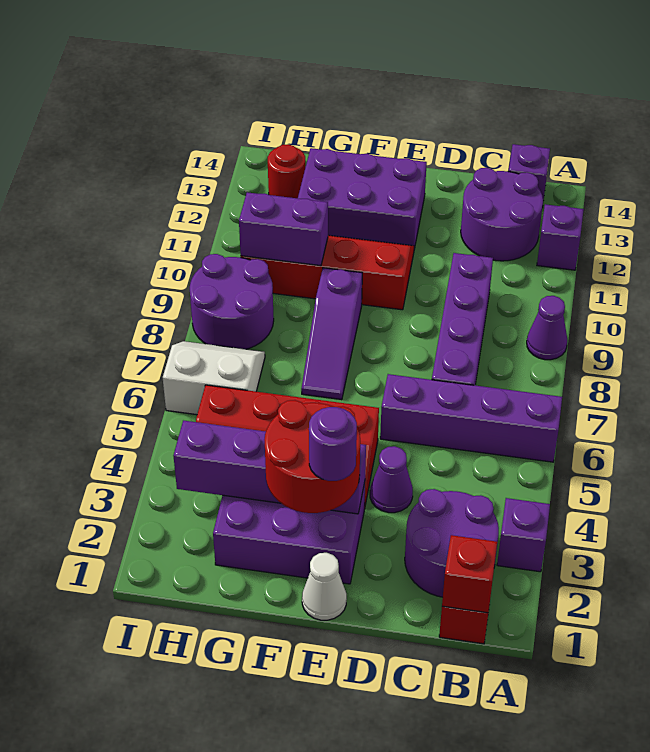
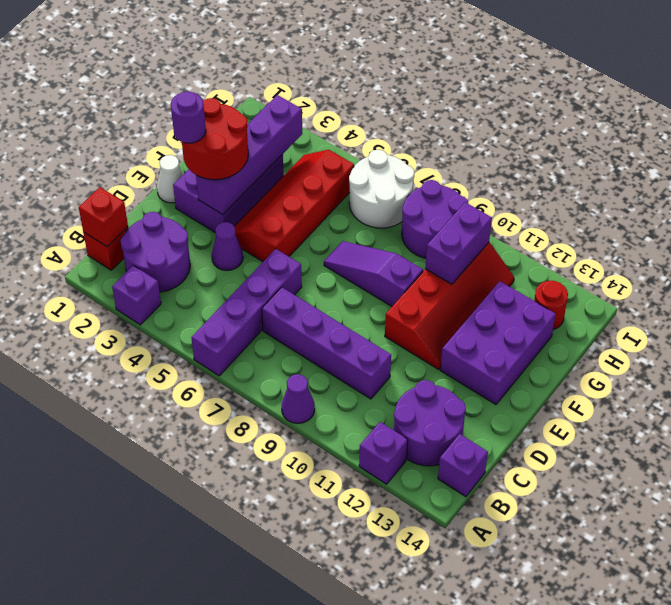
white slope H6:I7 level 1 top 6 -> white round brick H6:I7 level 1

